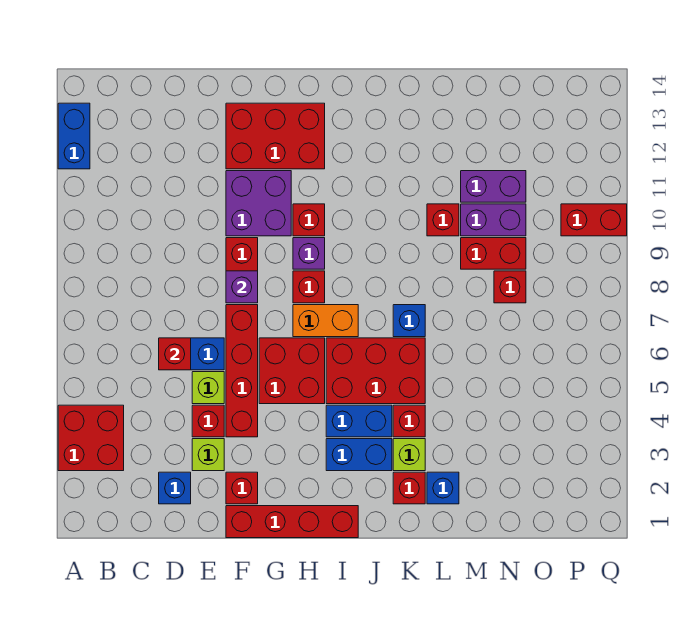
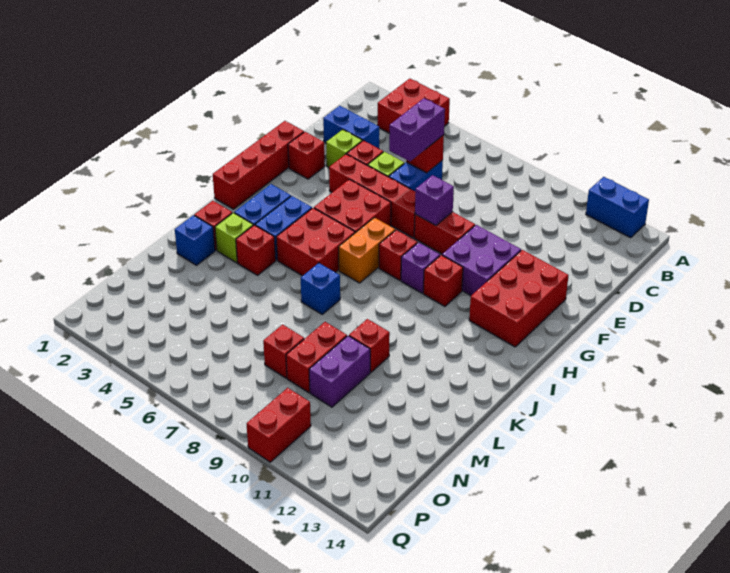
blue brick D2 level 1 -> blue brick D2:D3 level 1
red brick I5:K6 level 1 -> red brick I5:J6 level 1
purple brick M11:N11 level 1 -> purple brick D6:E6 level 3

